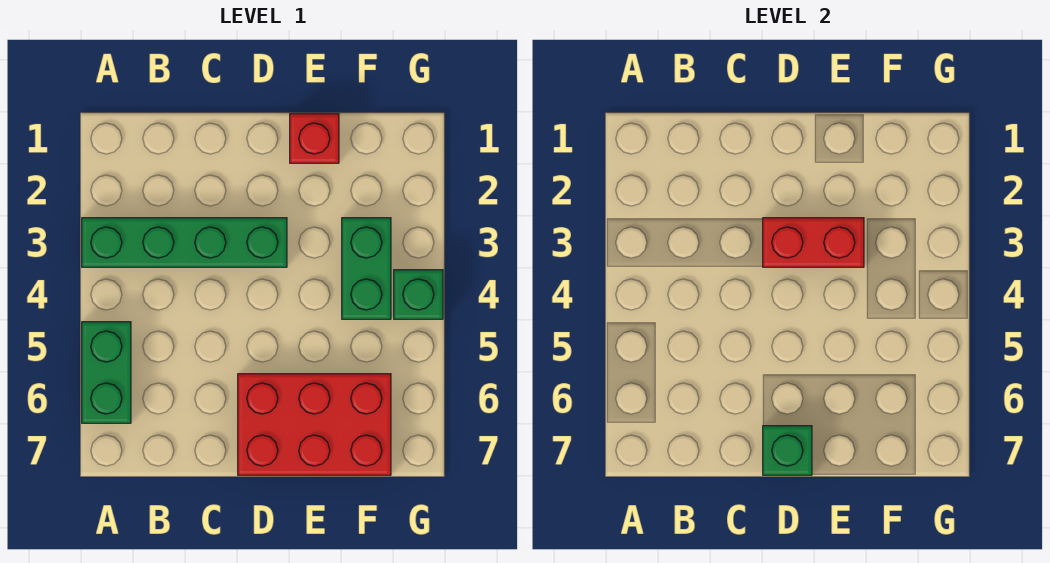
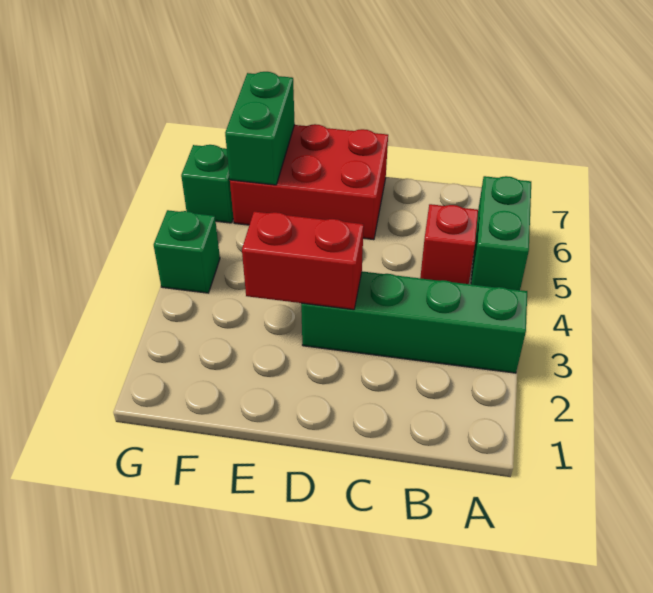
green brick D7 level 2 -> green brick G6 level 1
red brick E1 level 1 -> red brick B5 level 1
green brick F3:F4 level 1 -> green brick F6:F7 level 2

